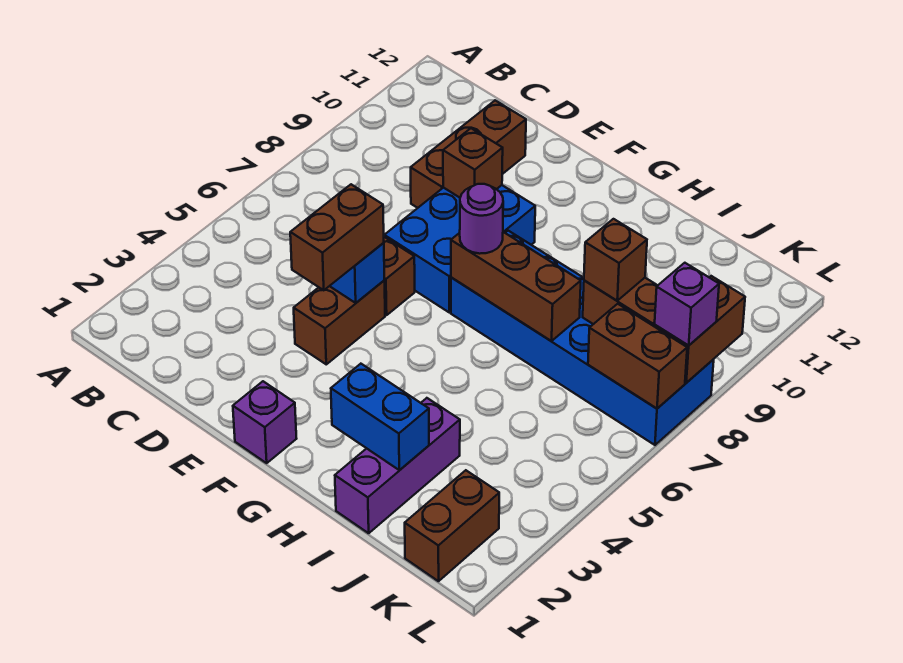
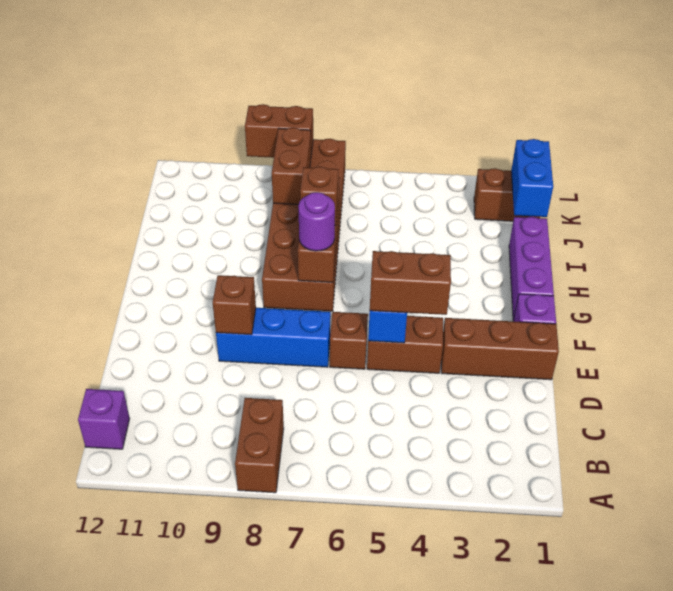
brown brick D9:D11 level 1 -> brown brick E1:E3 level 1
blue brick E7:F9 level 1 -> blue brick E7:E9 level 1
blue brick G7:L8 level 1 -> brown brick G7:L8 level 1
blue brick H2:I2 level 2 -> blue brick J1:K1 level 2
purple brick I1:I3 level 1 -> purple brick G1:I1 level 1
brown brick J8 level 3 -> brown brick H7 level 3
brown brick K7:L7 level 2 -> brown brick A8:B8 level 1
purple brick L8 level 3 -> purple brick B12 level 1

